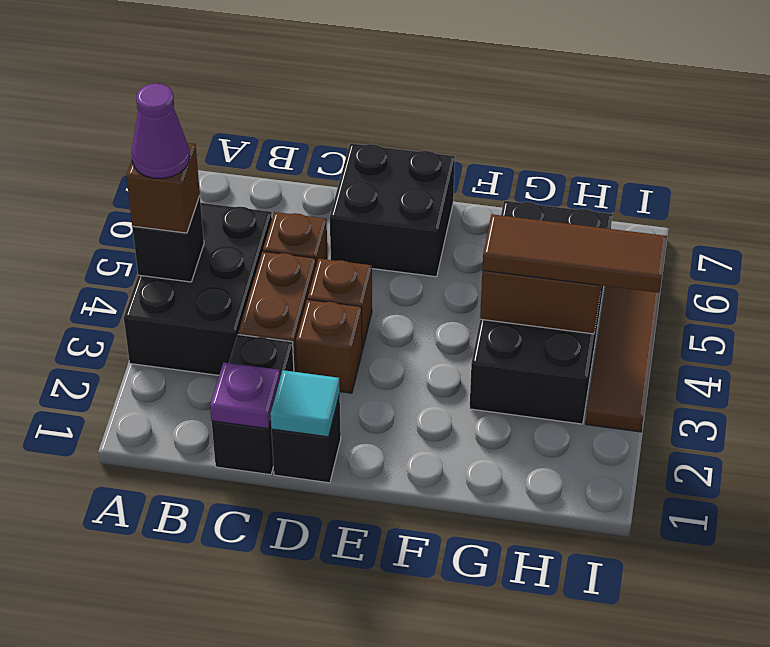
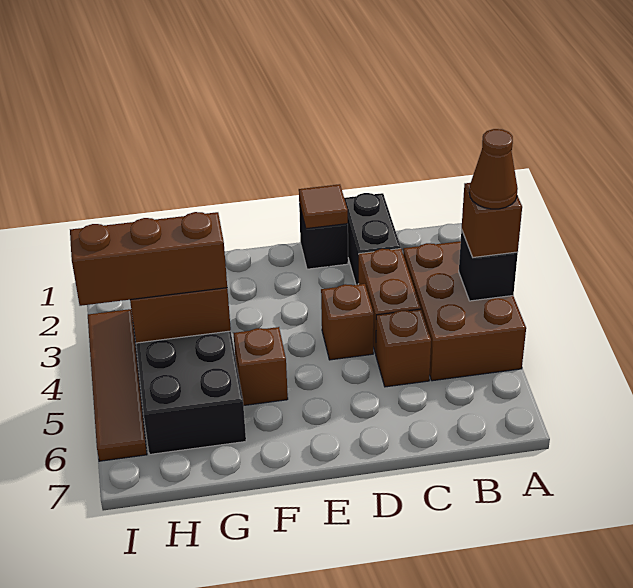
black brick A3:B5 level 1 -> brown brick A3:B5 level 1
purple cone A4 level 4 -> brown cone A4 level 4
purple plate C1 level 2 -> none
cyan tile D1 level 2 -> brown tile D1 level 2
brown brick D3 level 1 -> brown brick F5 level 1
black brick D6:E7 level 1 -> none
brown tile G4:I4 level 3 -> brown brick G4:I4 level 3

